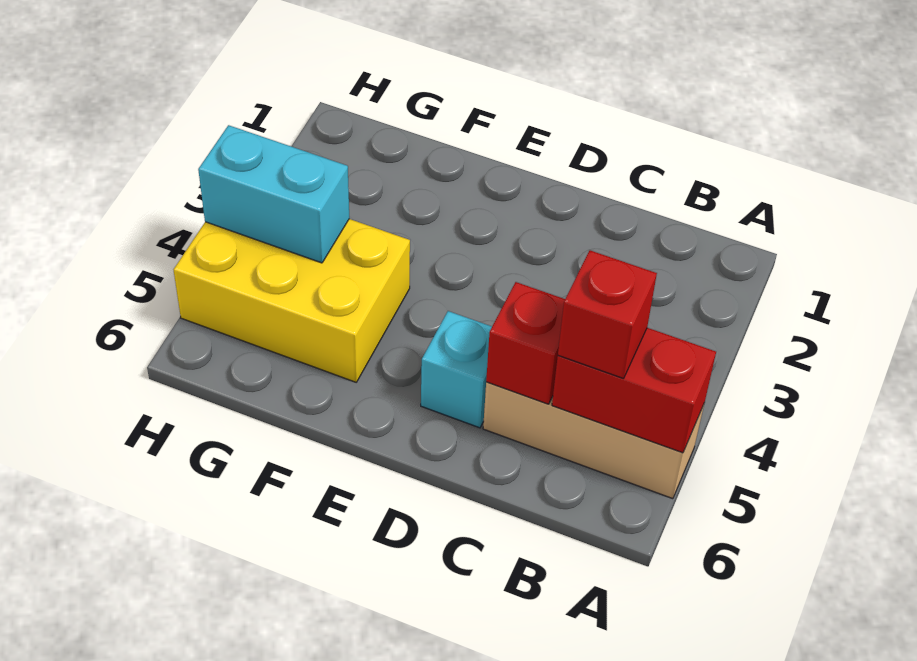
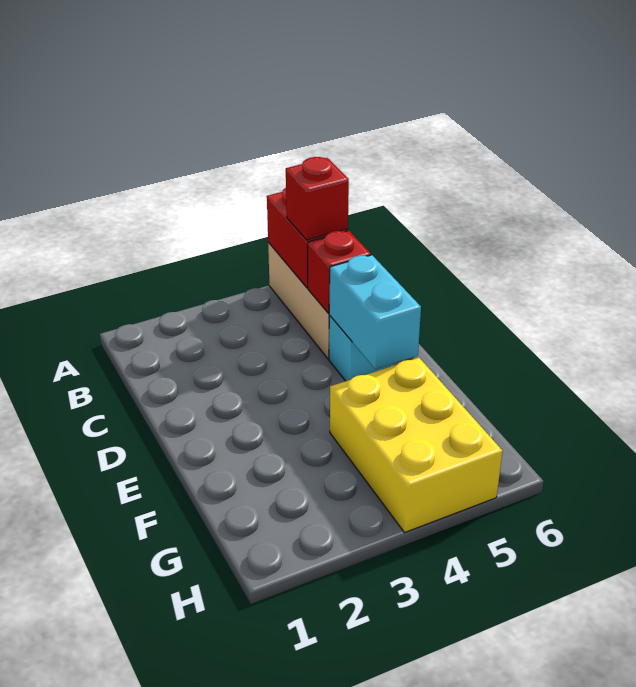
cyan brick G4:H4 level 2 -> cyan brick D5:E5 level 2

